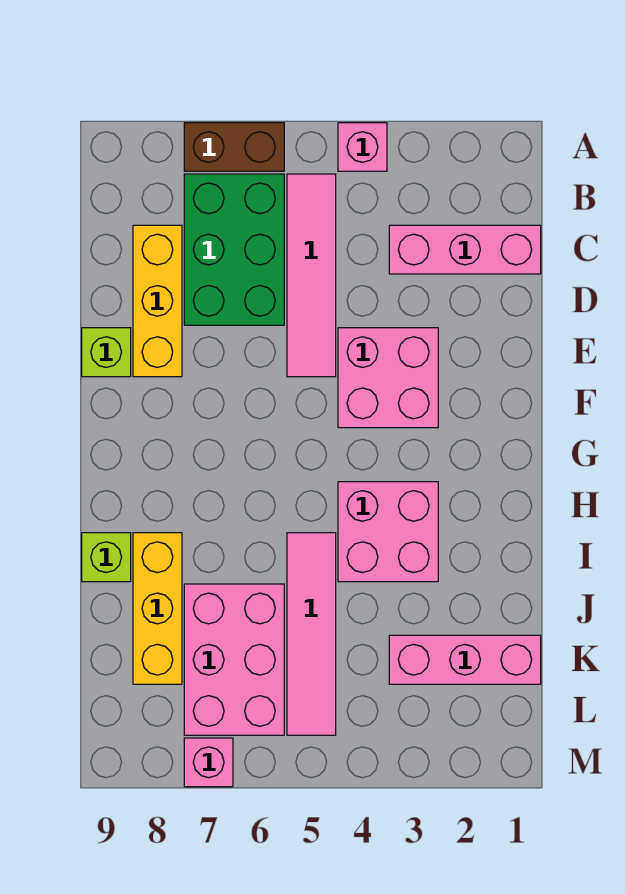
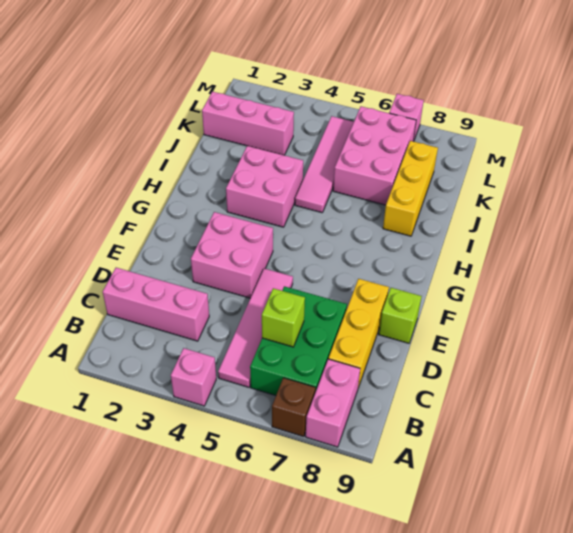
brown brick A6:A7 level 1 -> brown brick A7 level 1
none -> pink brick A8:B8 level 1
lime brick I9 level 1 -> lime brick C6 level 2

